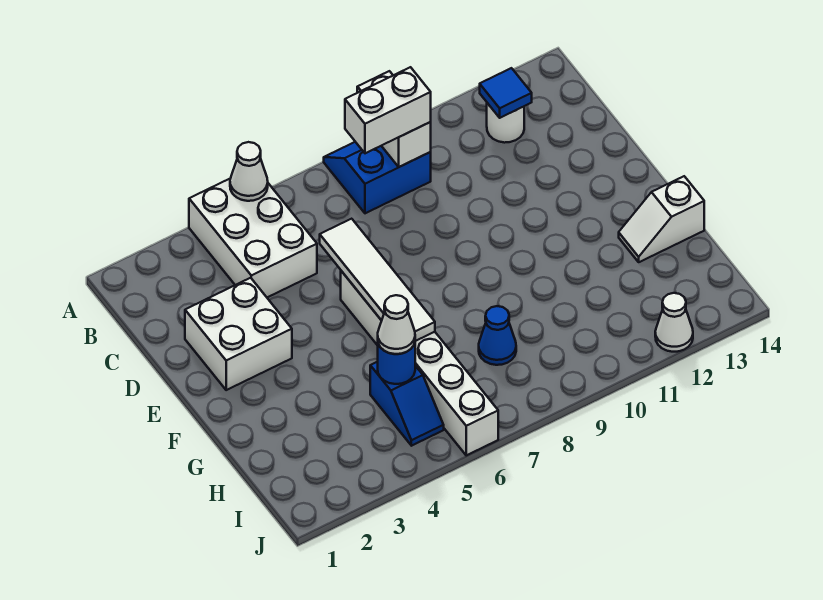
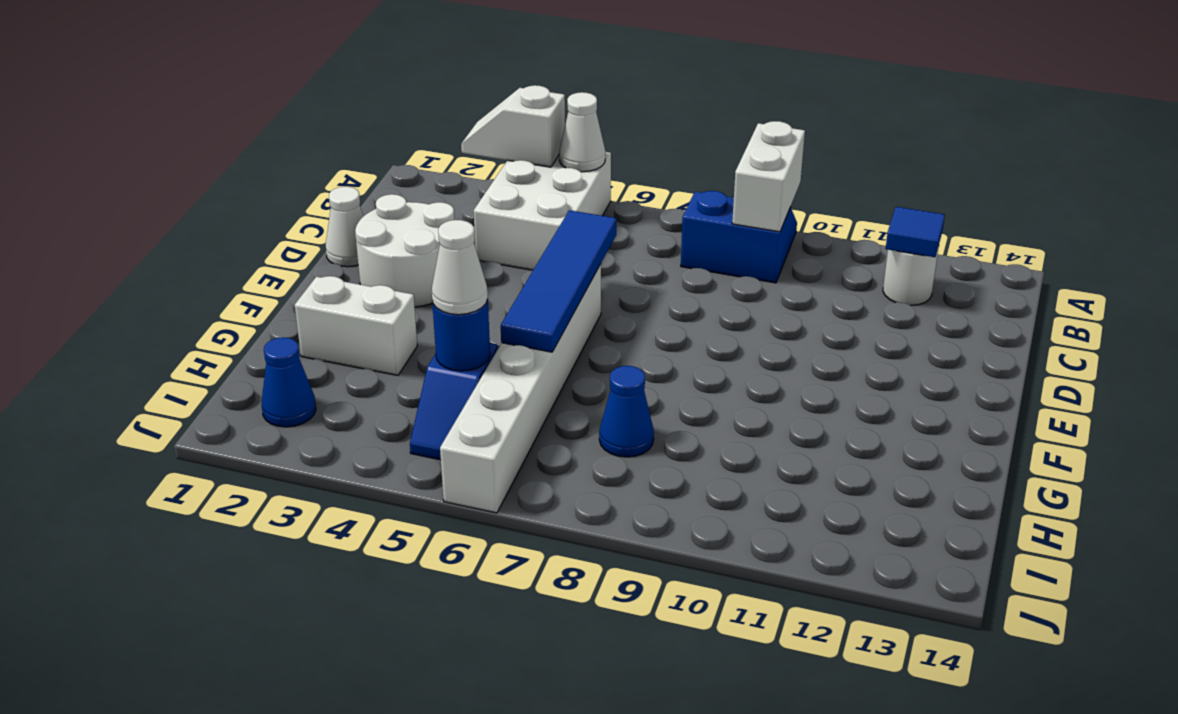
white brick B8:B9 level 3 -> white brick G2:G3 level 1
white brick D2:E3 level 1 -> white round brick D2:E3 level 1
white tile D6:G6 level 2 -> blue tile D6:G6 level 2
white slope G13:G14 level 1 top 14 -> white slope A3:A4 level 2 top 4
none -> blue cone I2 level 1
white cone J12 level 1 -> white cone D1 level 1

